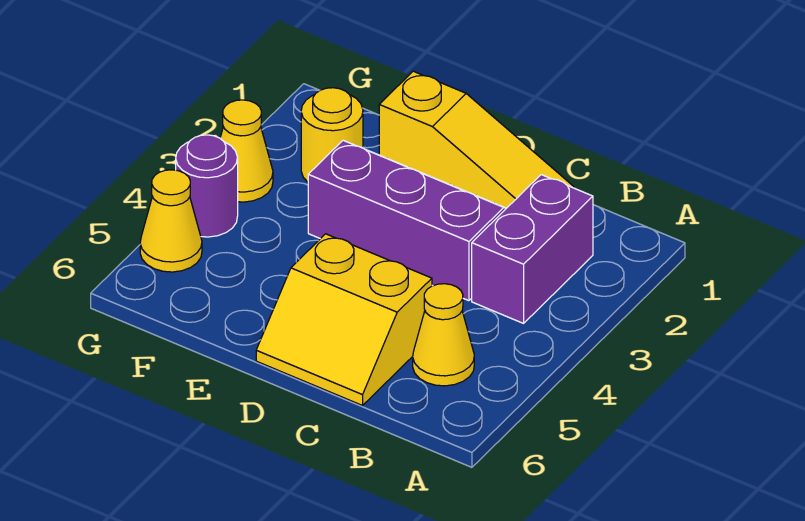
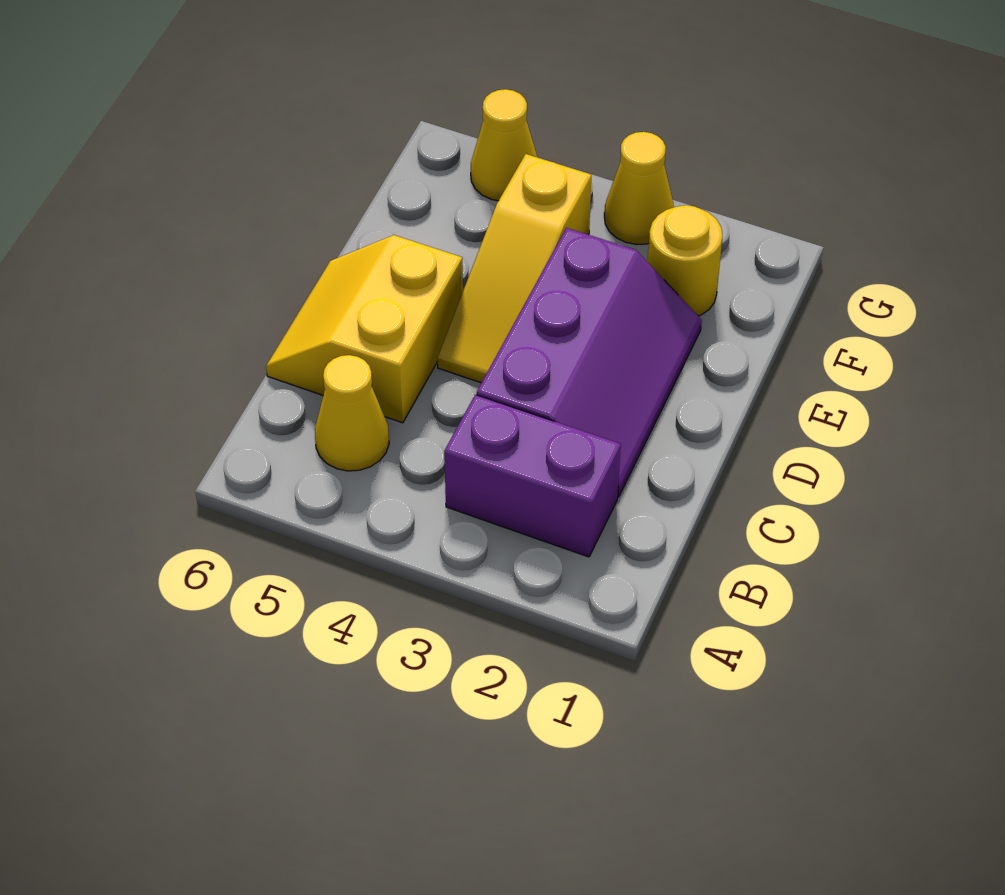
yellow slope C1:E1 level 1 top E -> yellow slope D4:F4 level 1 top F
purple round brick G4 level 1 -> none

